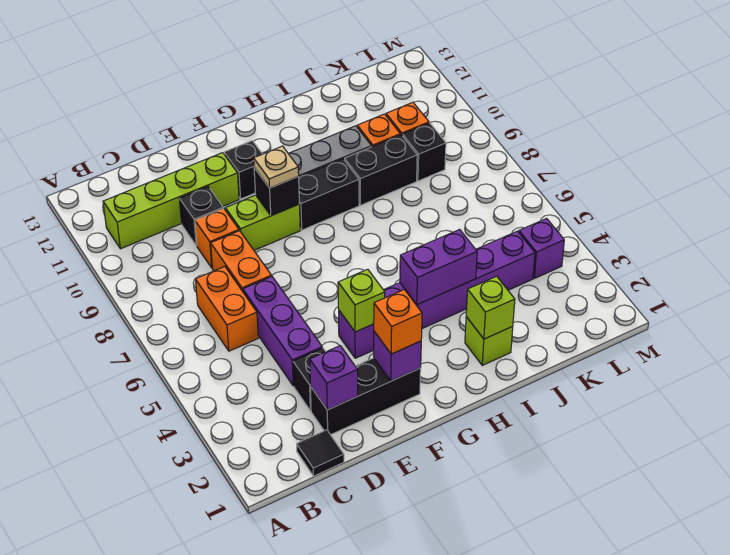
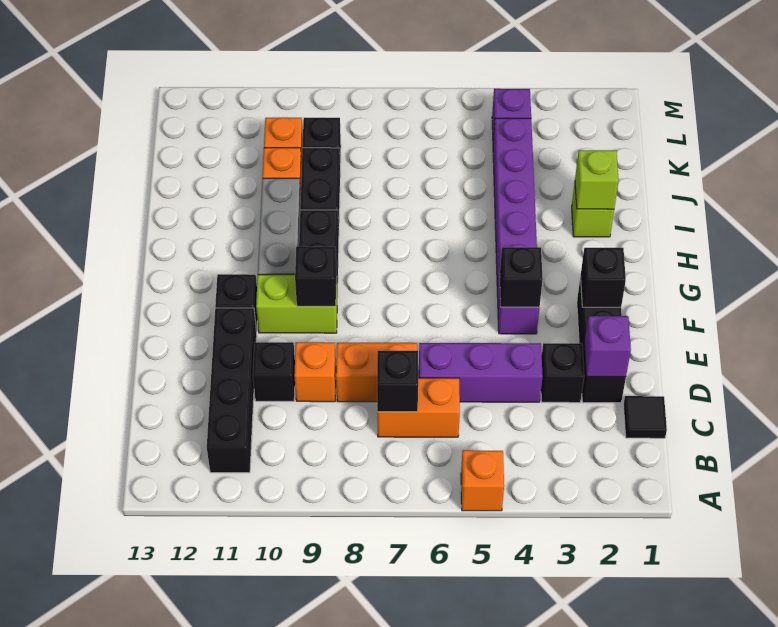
lime brick B11:E11 level 1 -> black brick B11:E11 level 1
none -> black brick C7 level 2
lime brick E9:F9 level 1 -> lime brick F9:F10 level 1
purple brick F2 level 2 -> black brick F2 level 2
orange brick F2 level 3 -> orange brick A5 level 1
lime brick F4 level 2 -> black brick F4 level 2
tan plate F9 level 3 -> none
purple brick H4:I4 level 2 -> none

